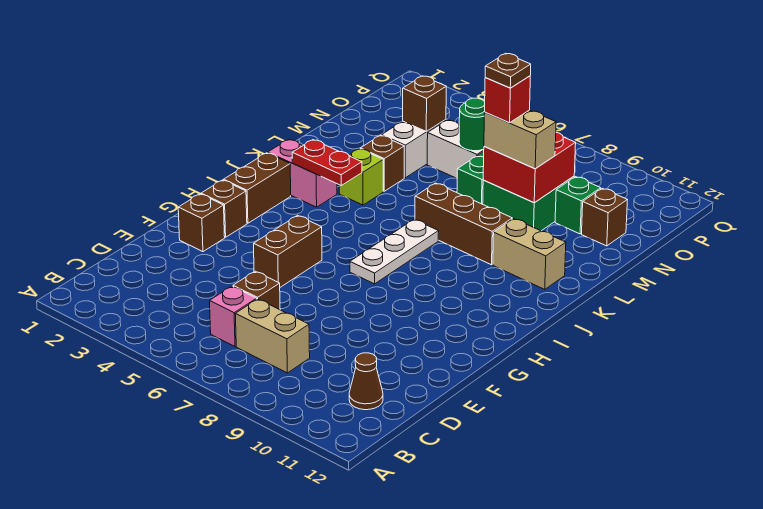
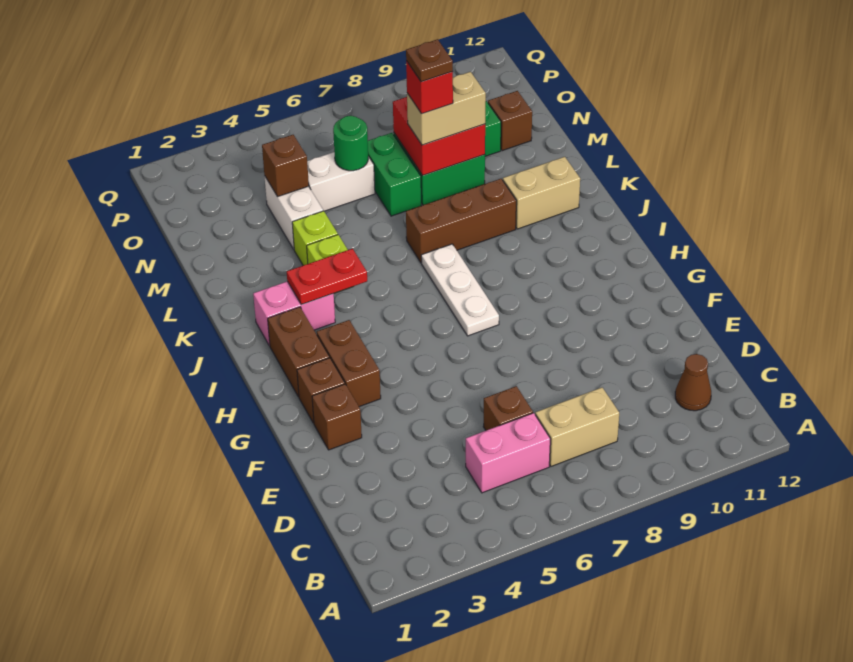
pink brick C6 level 1 -> pink brick C5:C6 level 1
brown brick F5:G5 level 1 -> brown brick G3:H3 level 1
brown brick L4 level 1 -> lime brick L4 level 1

